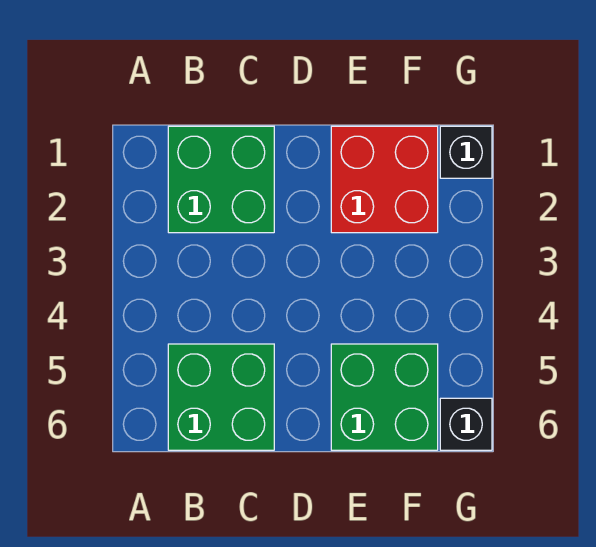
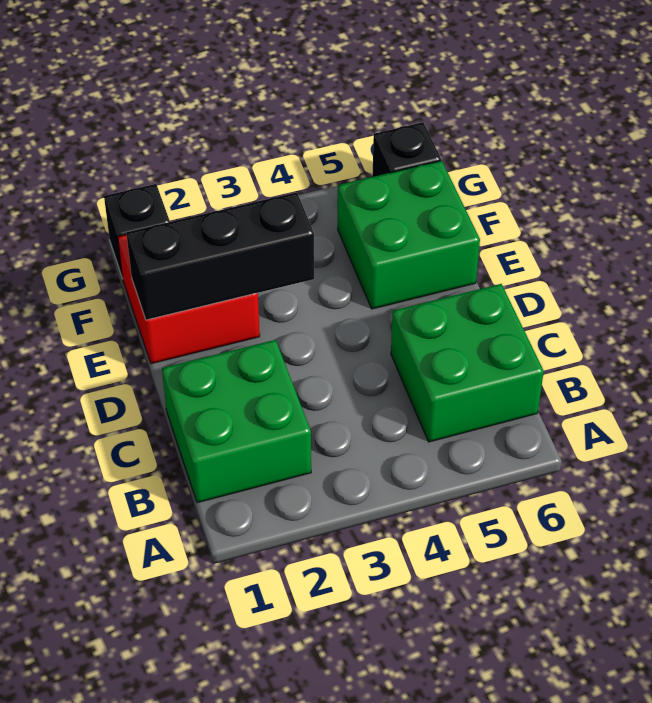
none -> black brick E1:E3 level 2

